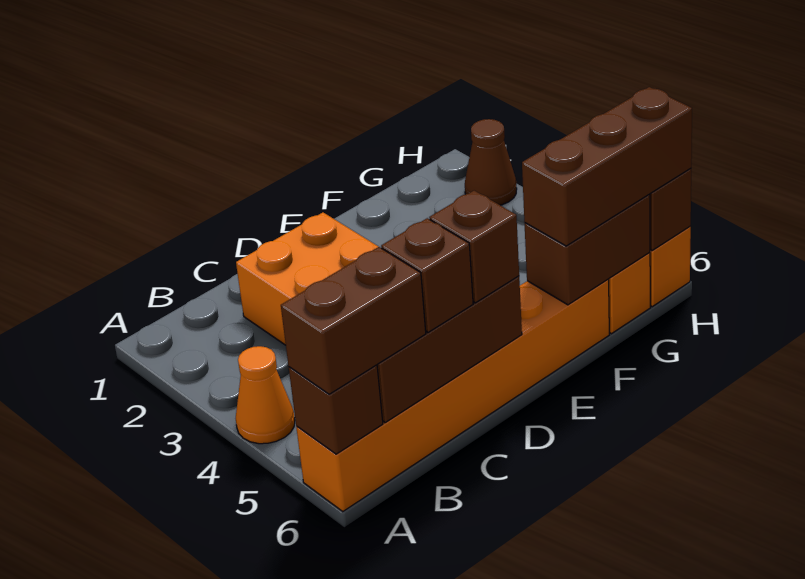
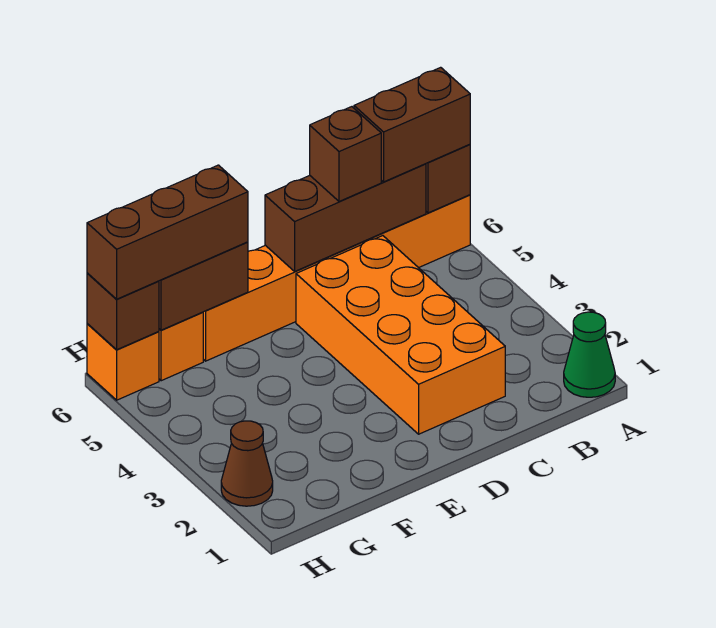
none -> green cone A1 level 1
orange cone A4 level 1 -> none
brown brick D6 level 3 -> none

